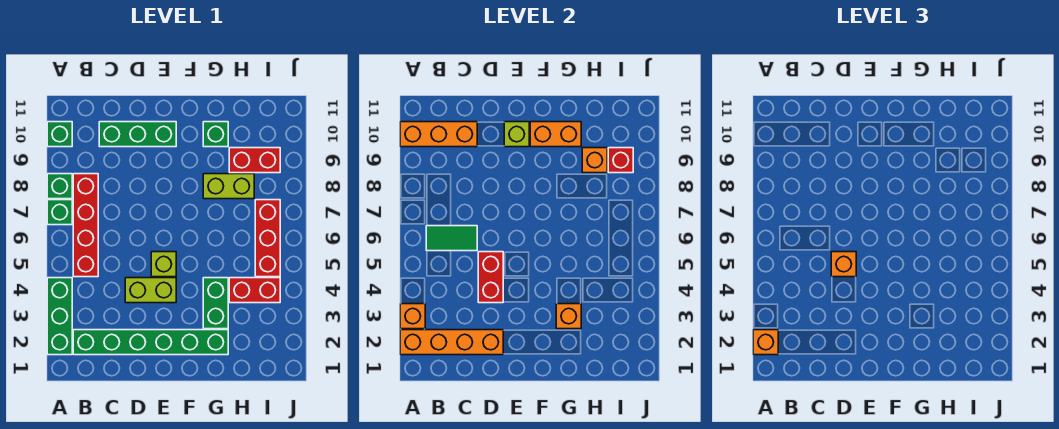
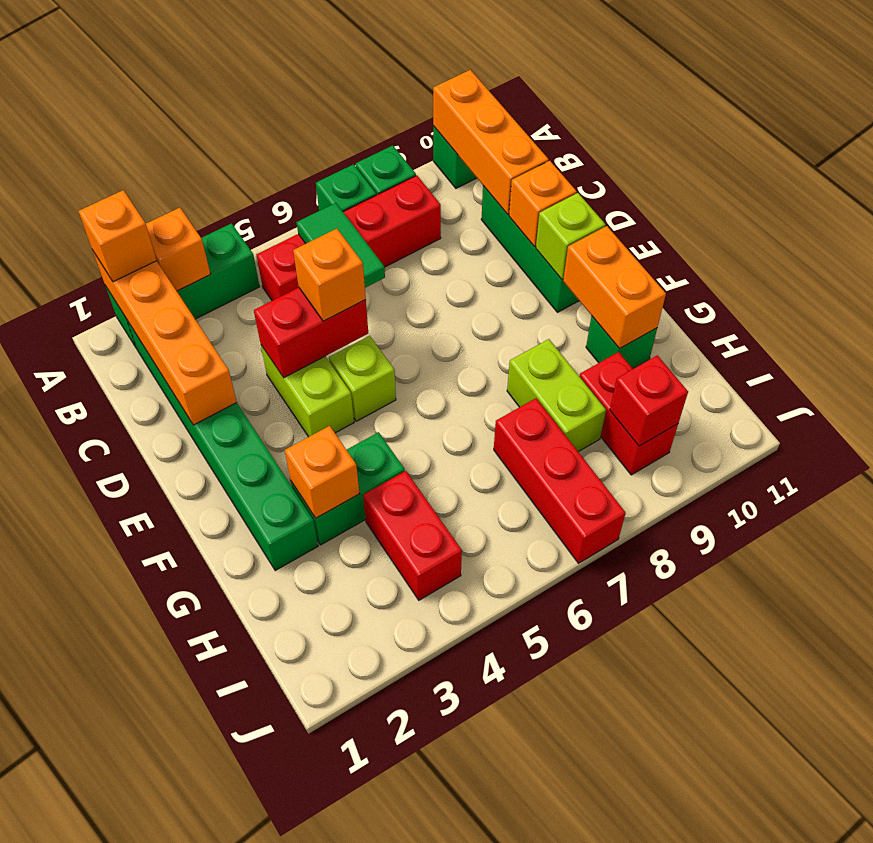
orange brick H9 level 2 -> orange brick D10 level 2
red brick I5:I7 level 1 -> red brick H7:J7 level 1

